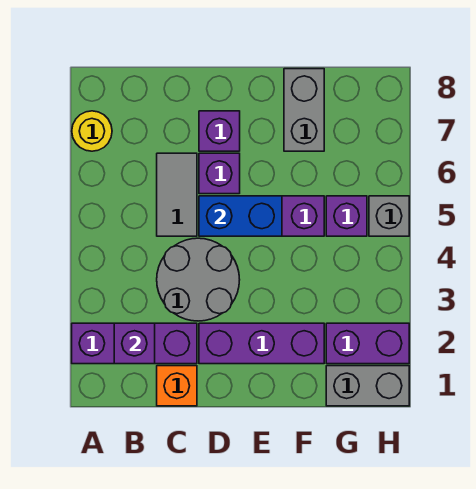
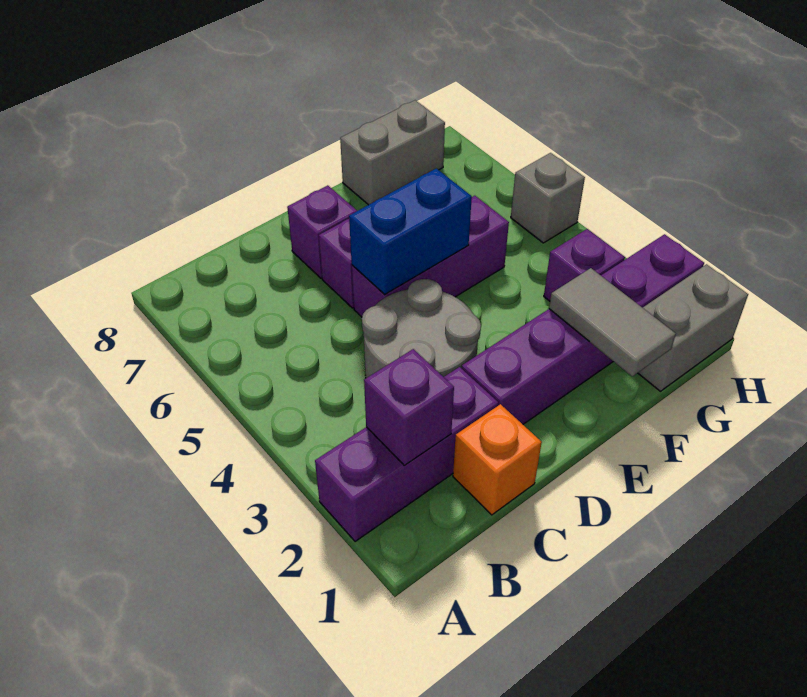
yellow round brick A7 level 1 -> none
grey tile C5:C6 level 1 -> grey tile F1:F2 level 2
grey brick F7:F8 level 1 -> grey brick F8:G8 level 1
purple brick G5 level 1 -> purple brick G3 level 1

